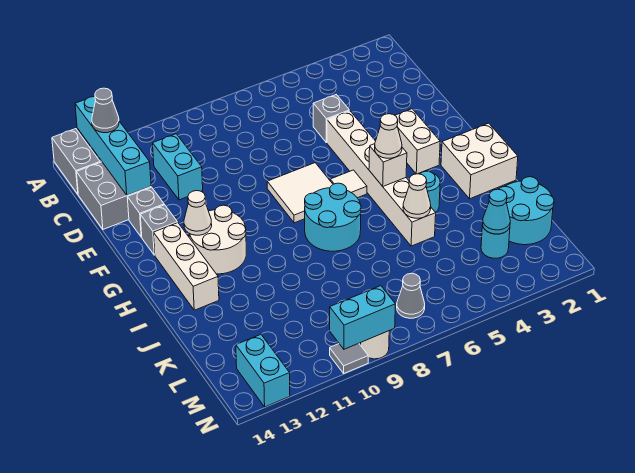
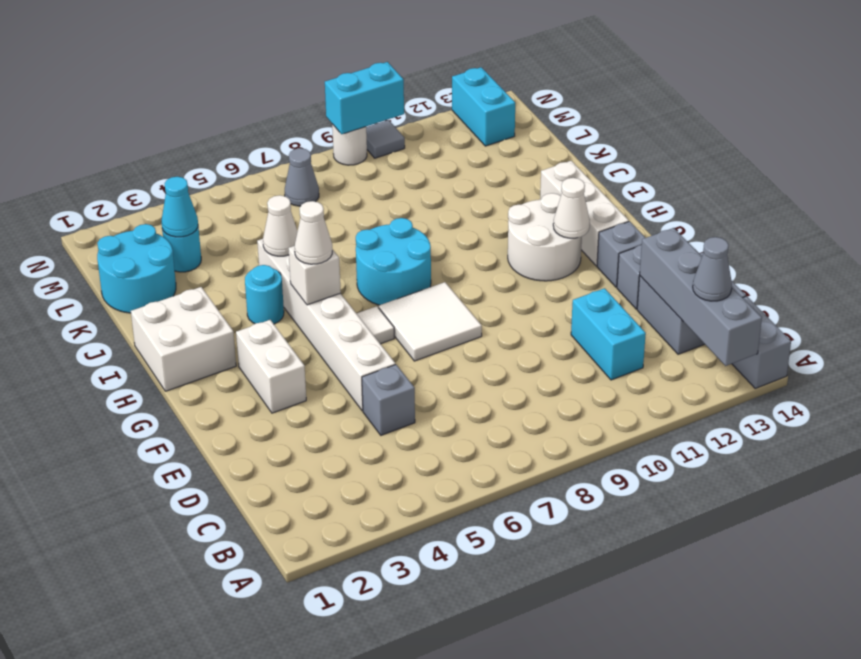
cyan brick A13:D13 level 2 -> grey brick A13:D13 level 2

